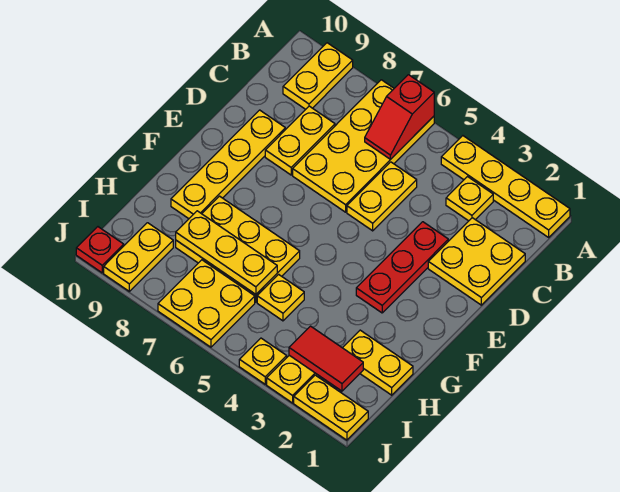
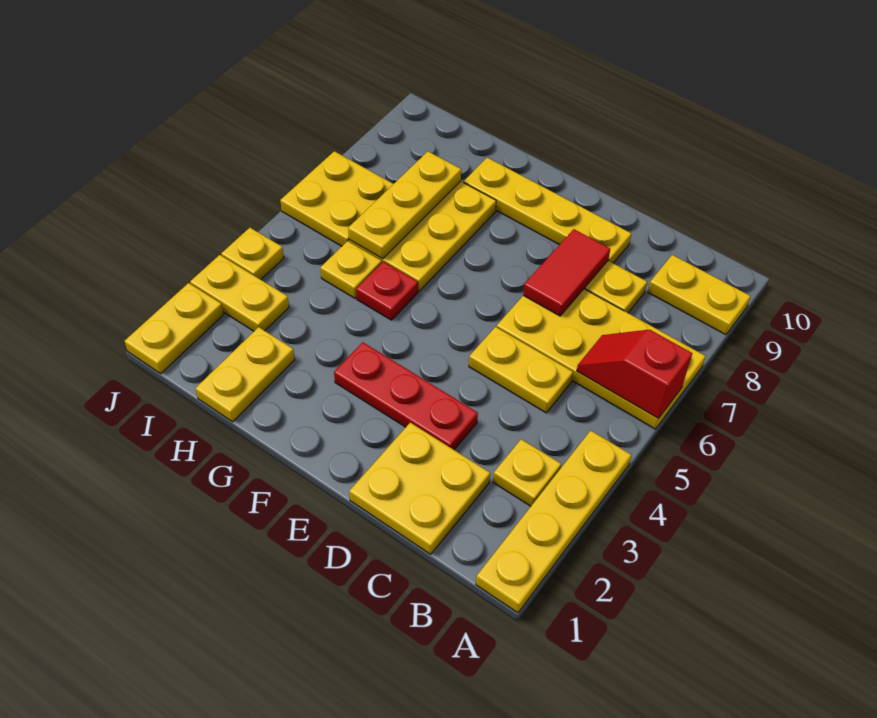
red tile I2:I3 level 2 -> red tile D7:D8 level 2
yellow plate I9:J9 level 1 -> none
red plate J10 level 1 -> red plate G5 level 1

